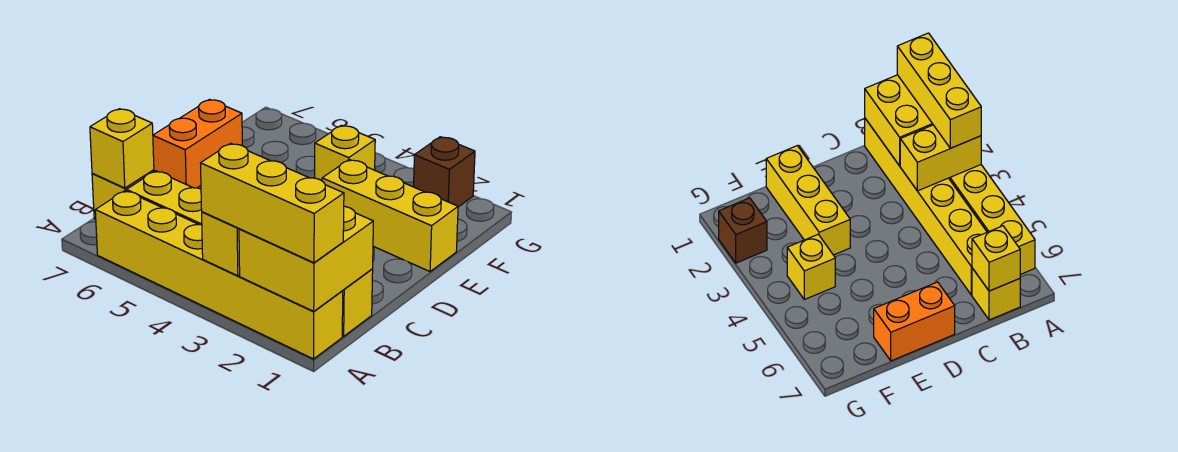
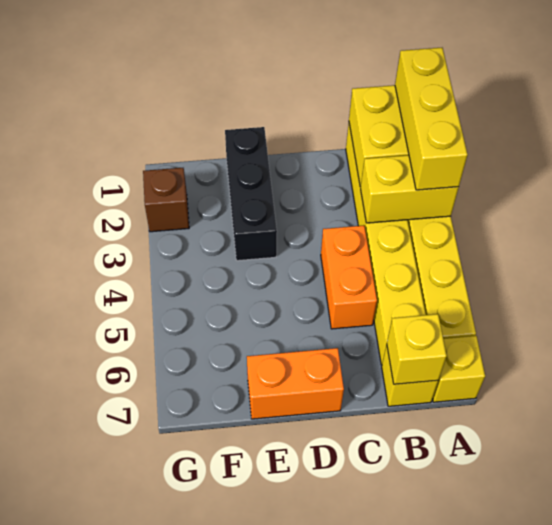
none -> orange brick C4:C5 level 1
yellow brick E1:E3 level 1 -> black brick E1:E3 level 1
yellow brick F4 level 1 -> yellow brick A7 level 1

